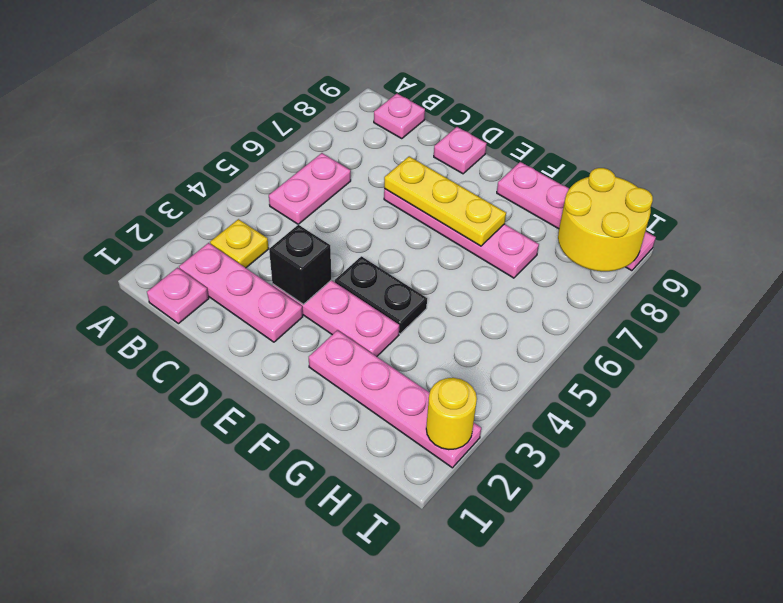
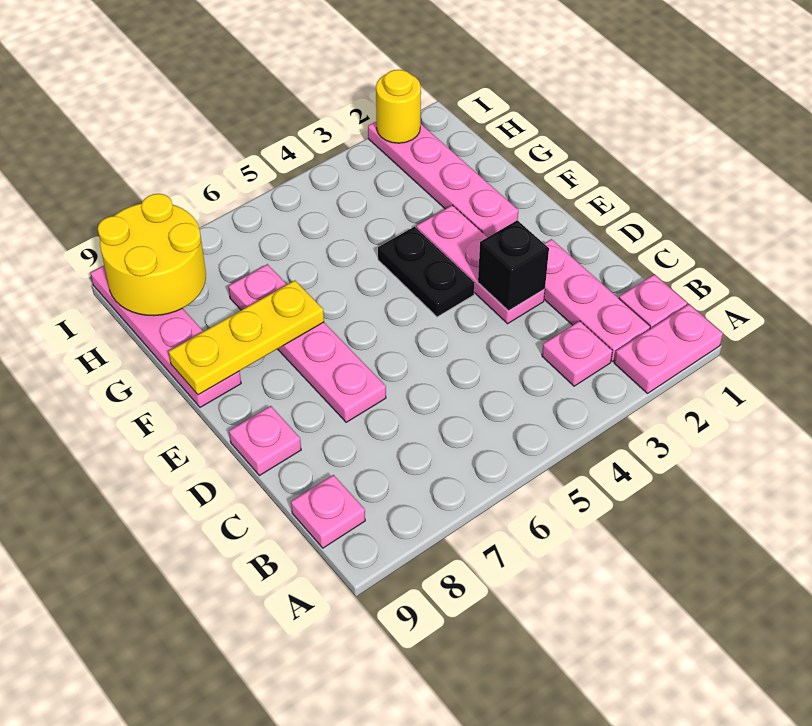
yellow plate B3 level 1 -> pink plate B3 level 1
pink plate B5:B6 level 1 -> pink plate A1:A2 level 1
yellow plate D7:F7 level 2 -> yellow plate F7:F9 level 2

